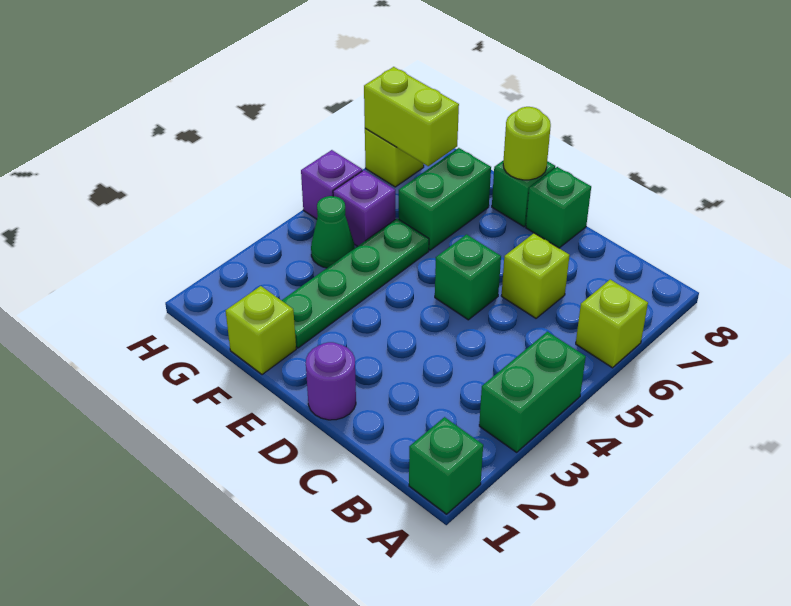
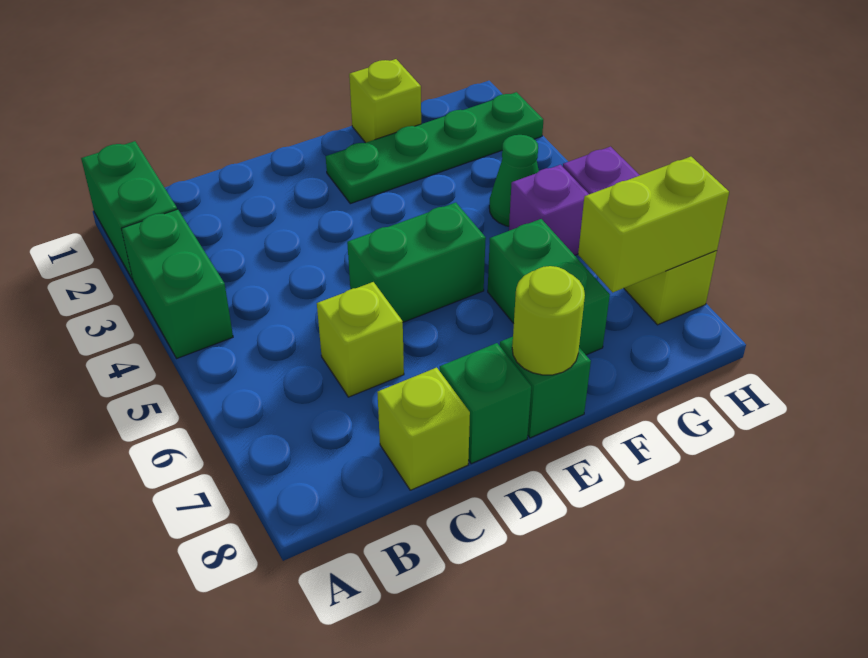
green brick A1 level 1 -> green brick A1:A2 level 1
lime brick A6 level 1 -> lime brick C8 level 1
purple round brick D1 level 1 -> none
green brick D5 level 1 -> green brick D5:E5 level 1
green plate F2:F5 level 1 -> green plate E2:H2 level 1

